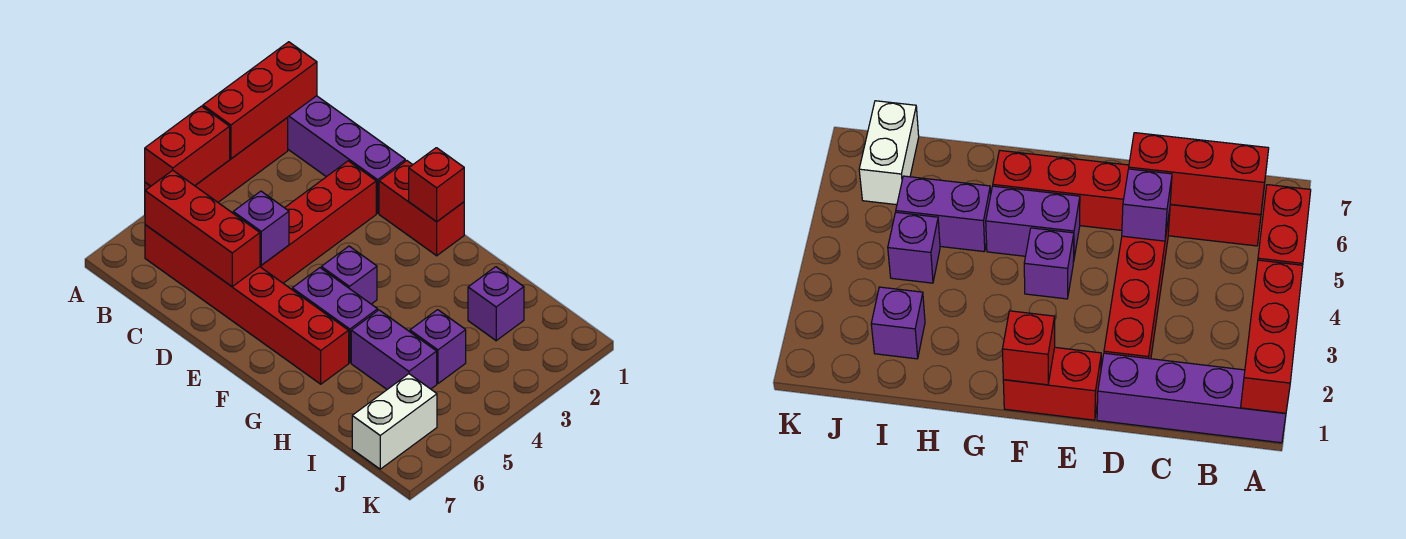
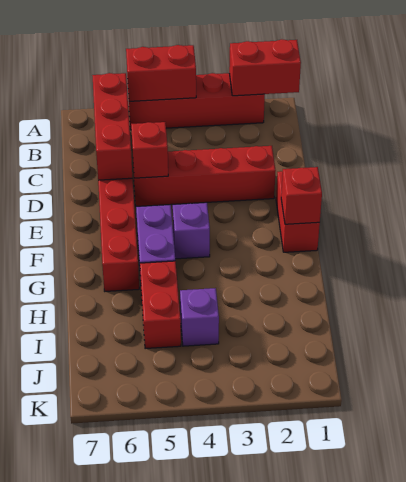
purple brick A1:D1 level 1 -> none
red brick A1:A3 level 2 -> red brick A1:A2 level 2
purple brick D5 level 2 -> red brick D5 level 2
purple brick H5:I5 level 1 -> red brick H5:I5 level 1
purple brick I2 level 1 -> none
white brick J6:J7 level 1 -> none

